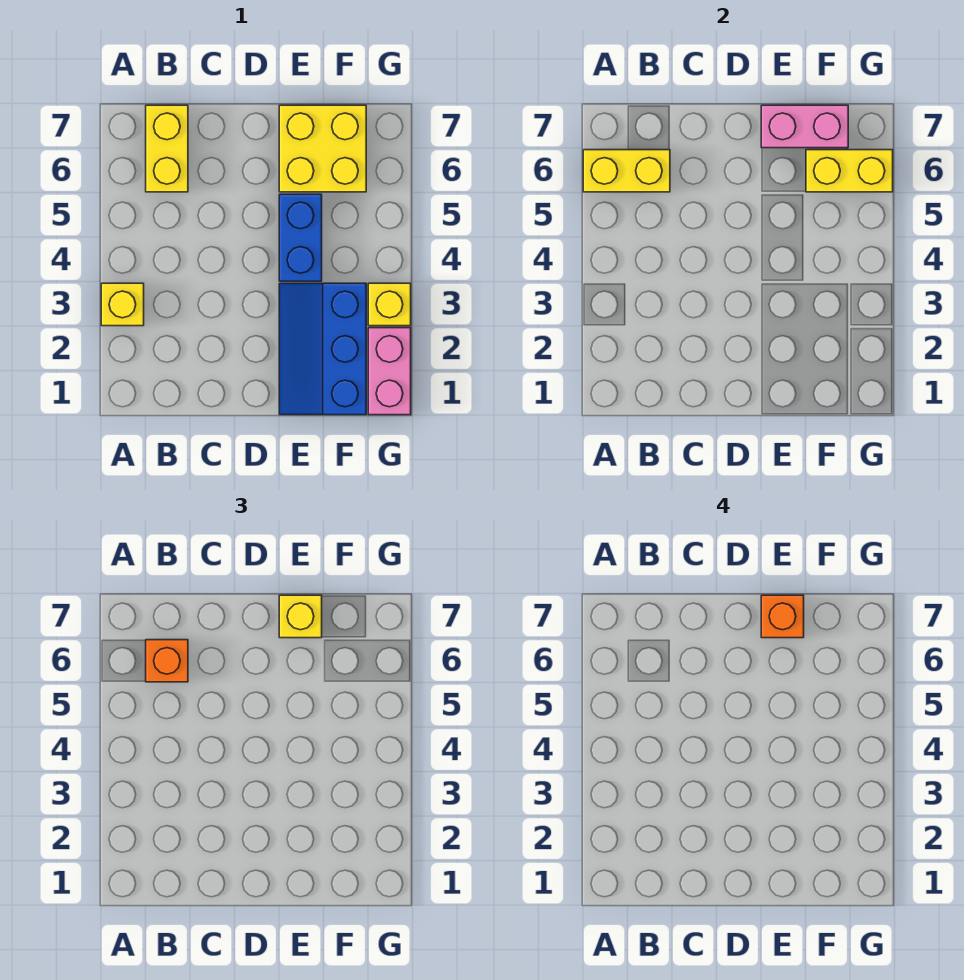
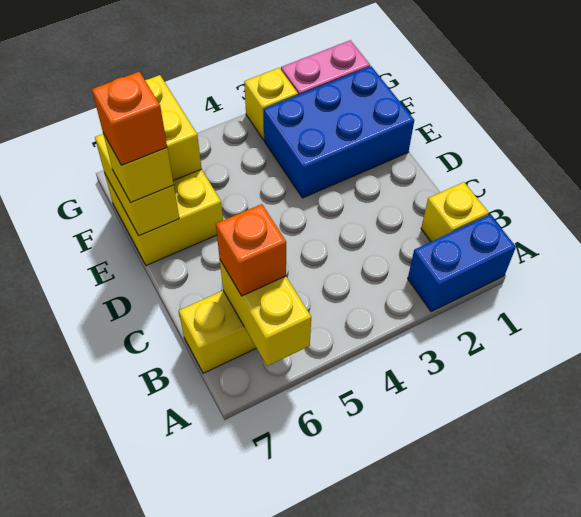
yellow brick A3 level 1 -> yellow brick B1 level 1
blue slope E1:F3 level 1 top F -> blue brick E1:F3 level 1
blue brick E4:E5 level 1 -> blue brick A1:A2 level 1
pink brick E7:F7 level 2 -> yellow brick E7:F7 level 2

